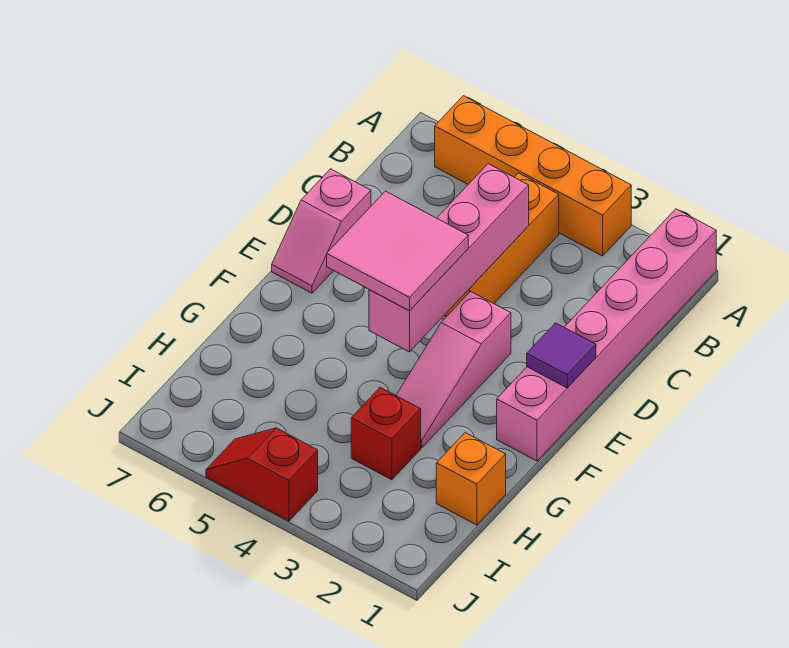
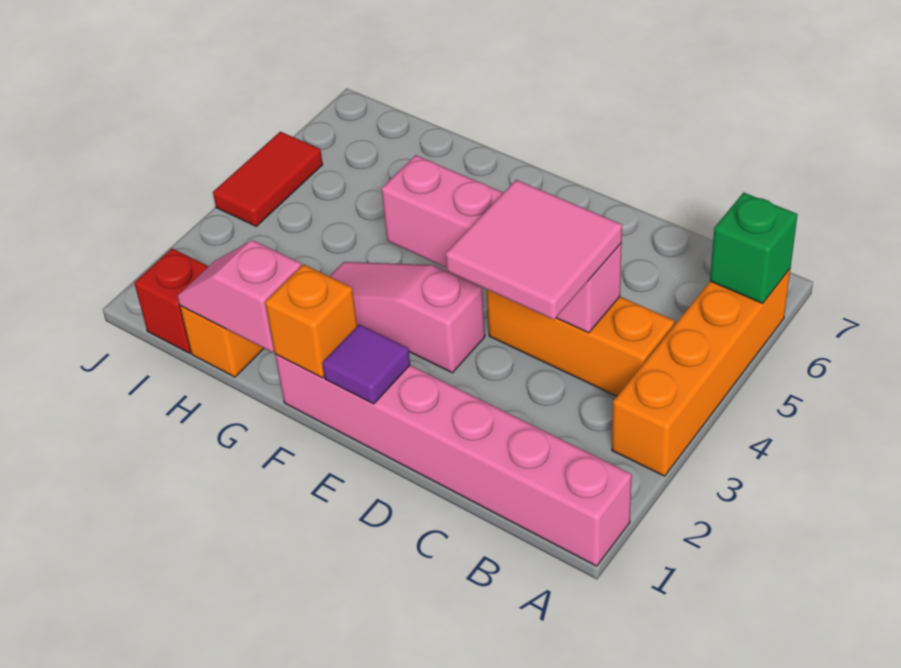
none -> green brick A6 level 2
pink slope D7:E7 level 1 top D -> pink slope G1:H1 level 2 top G
pink tile E4:F5 level 3 -> pink tile C3:D4 level 3
none -> orange brick F1 level 2
red brick H3 level 1 -> red brick I1 level 1
red slope J4:J5 level 1 top 4 -> red tile J4:J5 level 1

